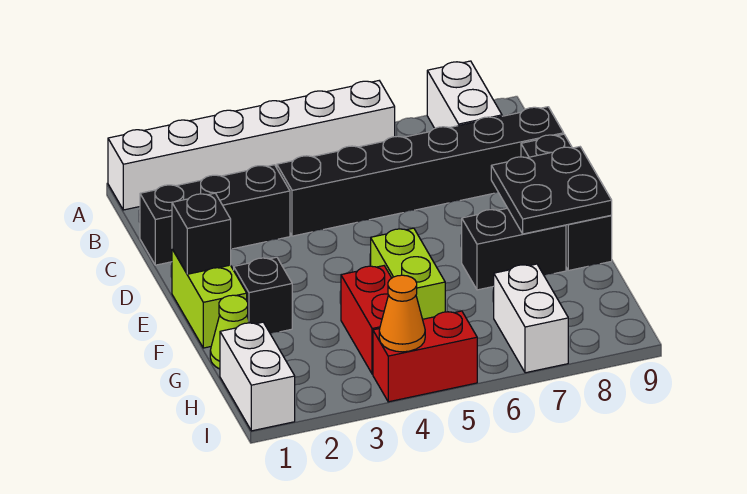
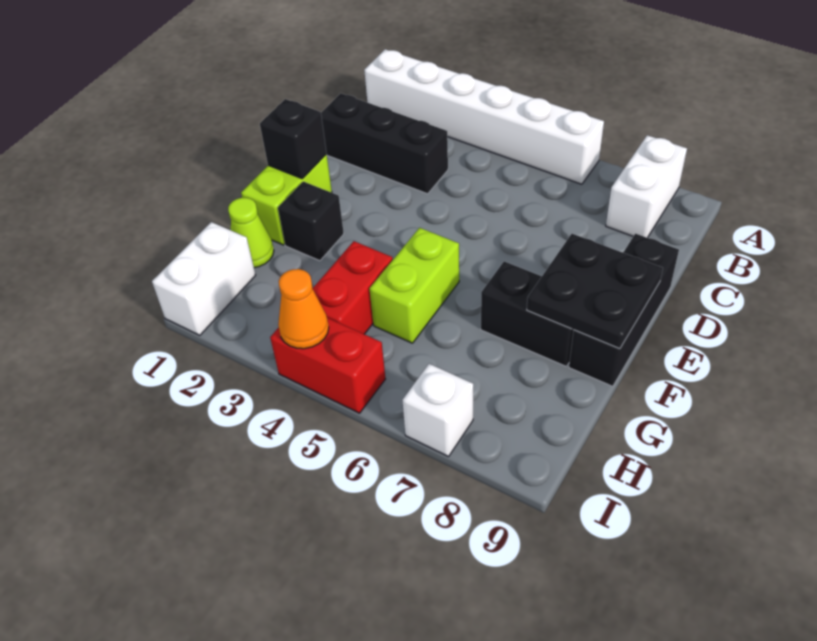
black brick C4:C9 level 1 -> none
white brick H7:I7 level 1 -> white brick I7 level 1

